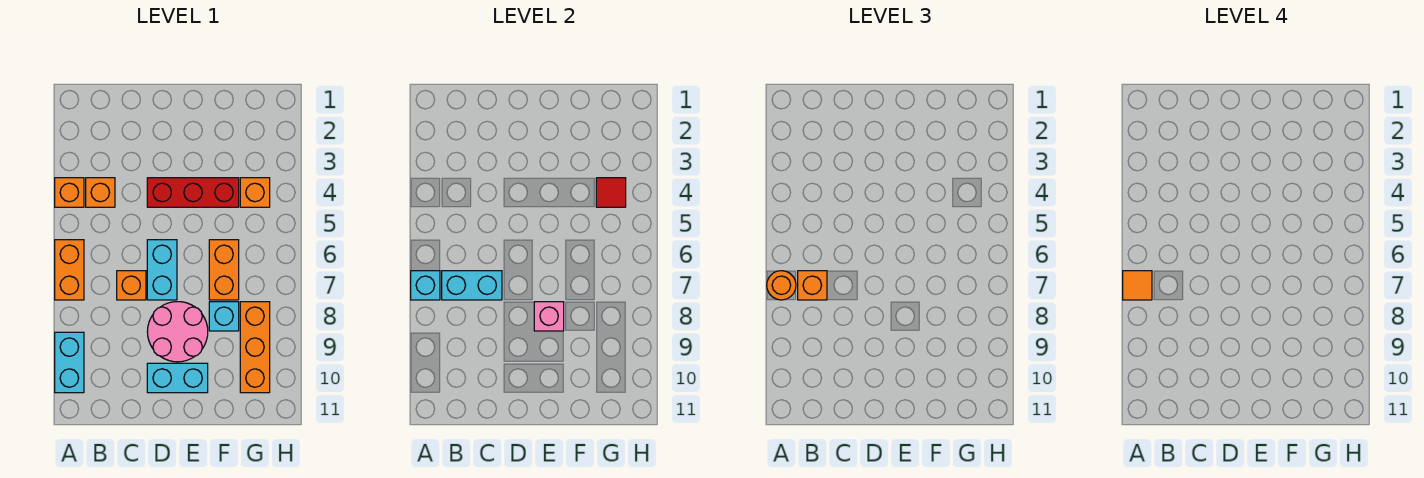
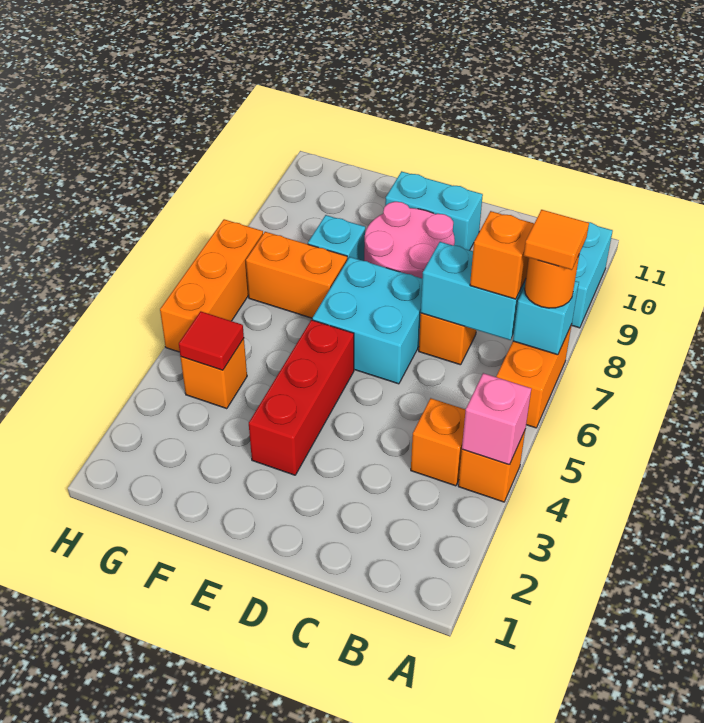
red brick D4:F4 level 1 -> red brick E3:E5 level 1
cyan brick D6:D7 level 1 -> cyan brick D6:E7 level 1
pink brick E8 level 2 -> pink brick A4 level 2
orange brick F6:F7 level 1 -> orange brick F7:G7 level 1
orange brick G8:G10 level 1 -> orange brick H5:H7 level 1

